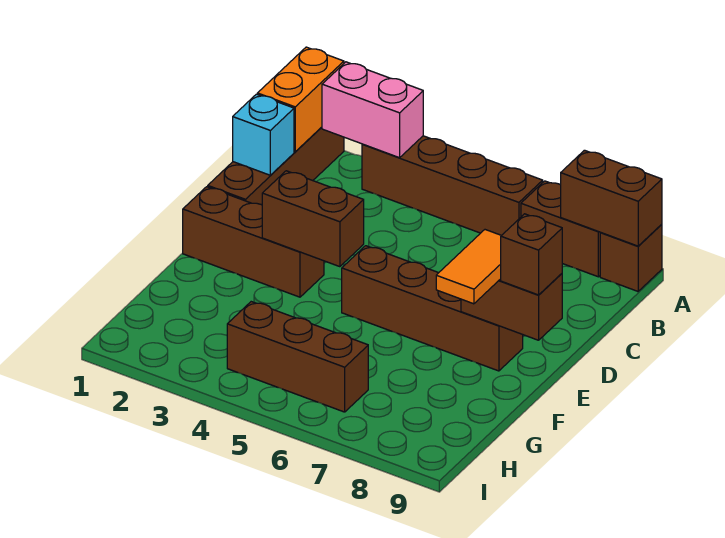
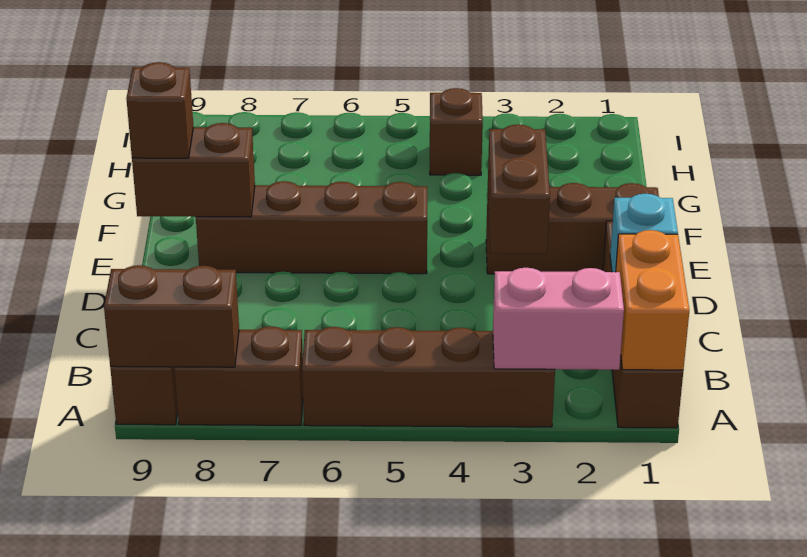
brown brick E3:E4 level 2 -> brown brick D3:E3 level 2
orange tile E8:F8 level 3 -> none
brown brick H4:H6 level 1 -> brown brick H4 level 1

